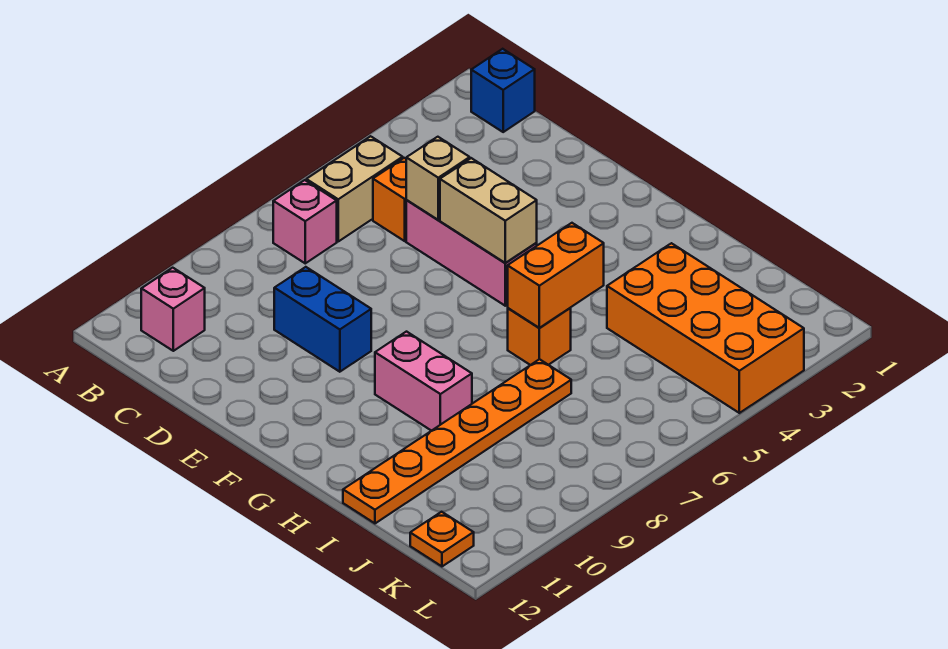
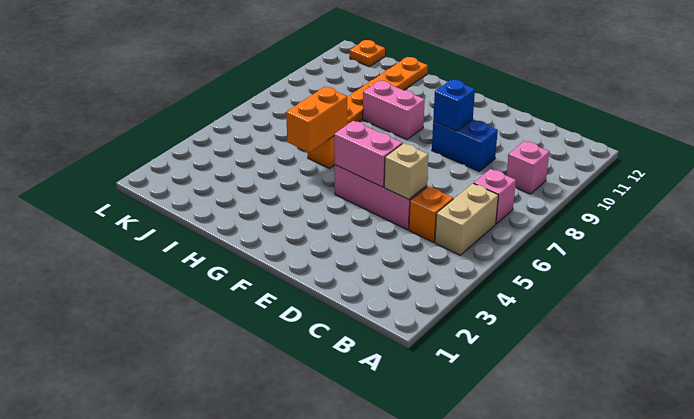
blue brick B1 level 1 -> blue brick E9 level 2
pink brick B11 level 1 -> pink brick B9 level 1
tan brick E5:F5 level 2 -> pink brick E5:F5 level 2
orange brick I3:L4 level 1 -> none

